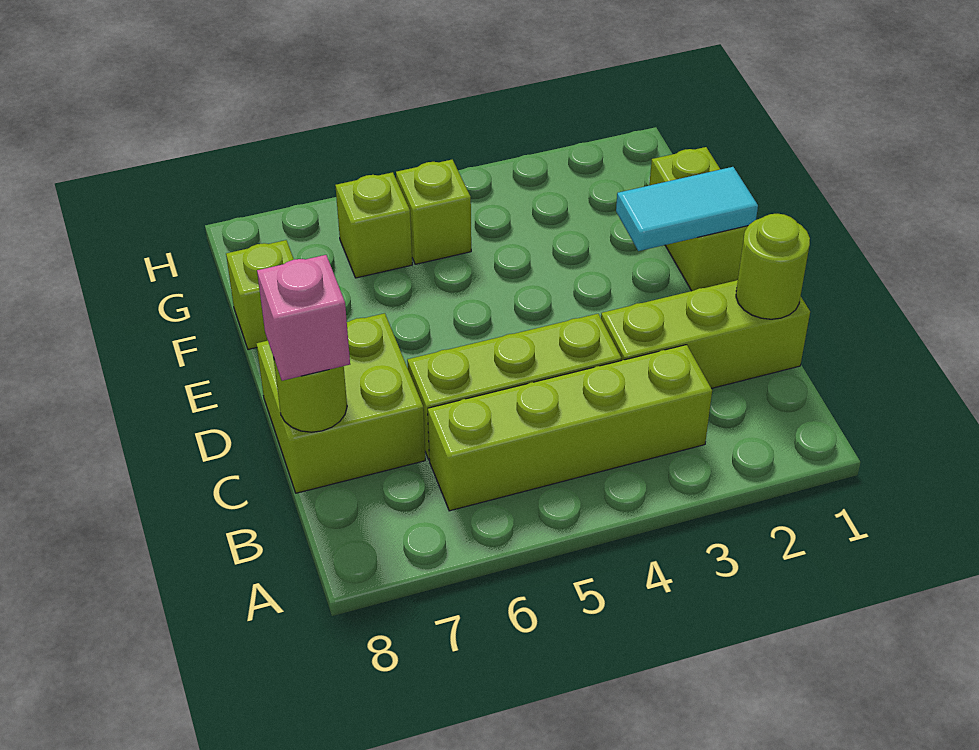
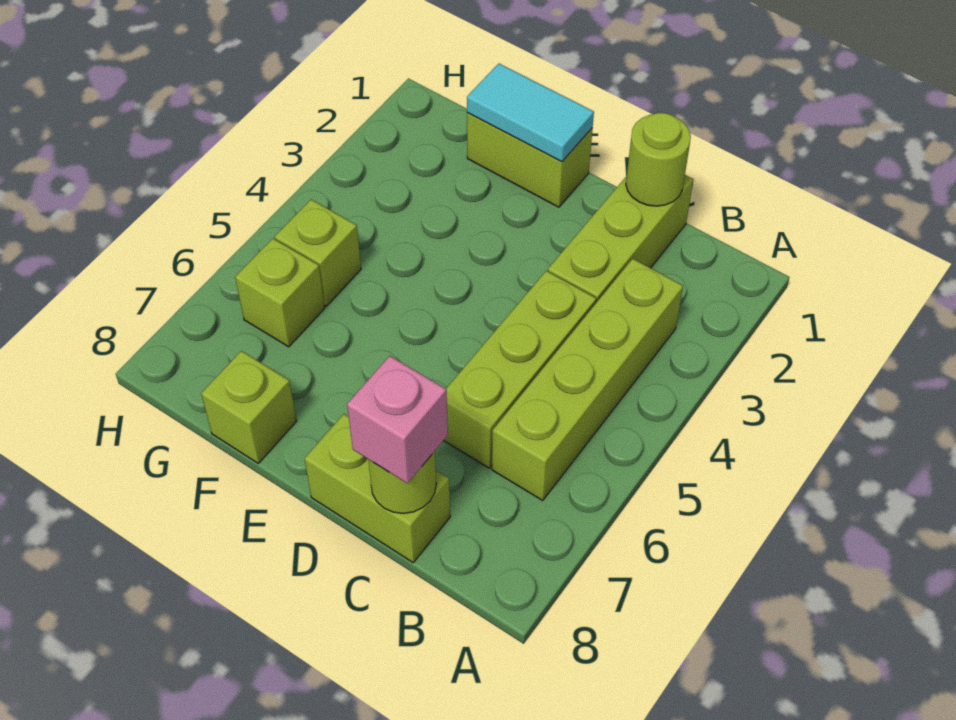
lime brick C7:D8 level 1 -> lime brick C8:D8 level 1
cyan tile E1:E2 level 2 -> cyan tile E1:F1 level 2

